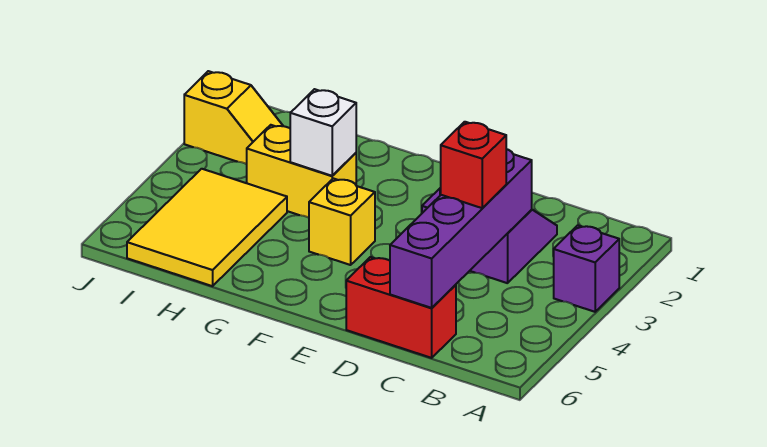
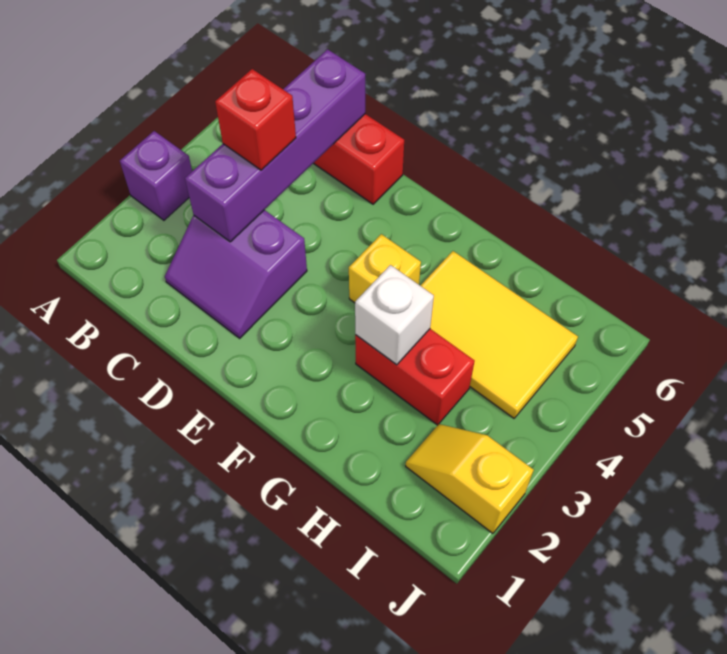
yellow brick G3:H3 level 1 -> red brick G3:H3 level 1
yellow tile H4:I6 level 1 -> yellow tile G4:I5 level 1

